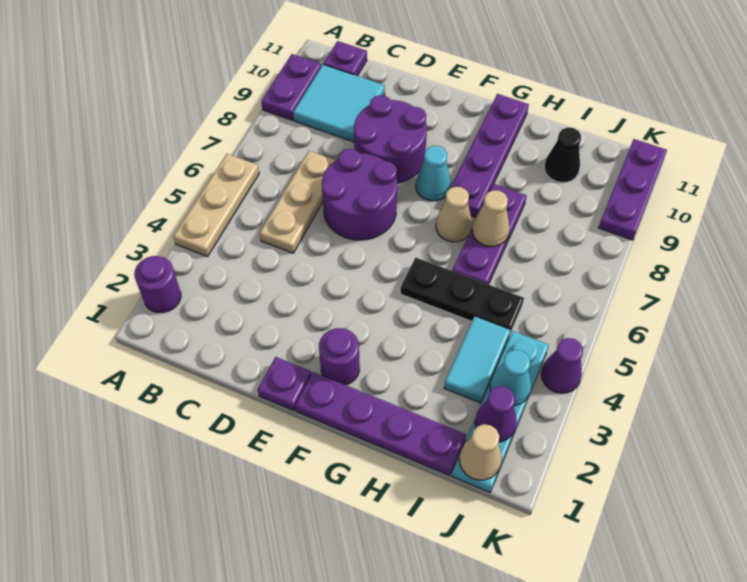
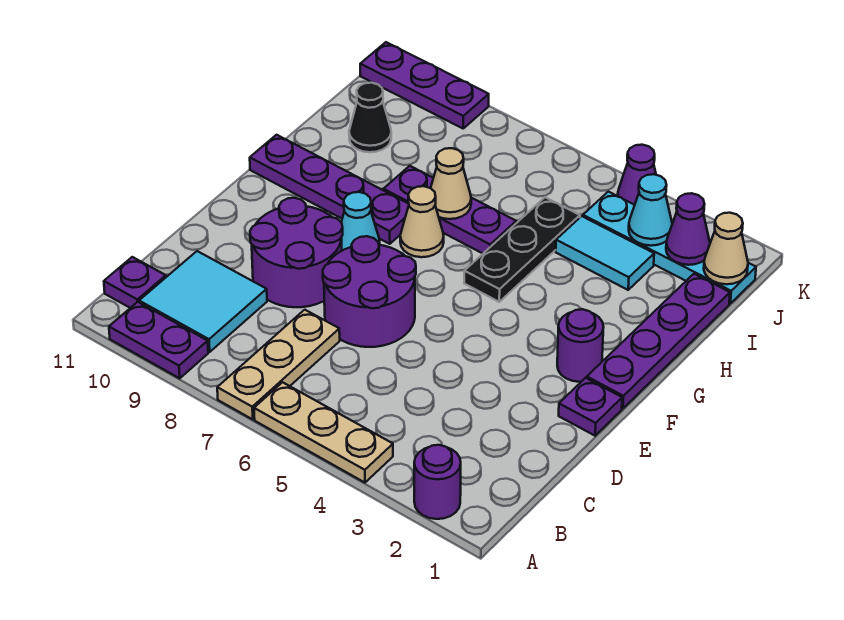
tan plate C5:C7 level 1 -> tan plate A7:C7 level 1

